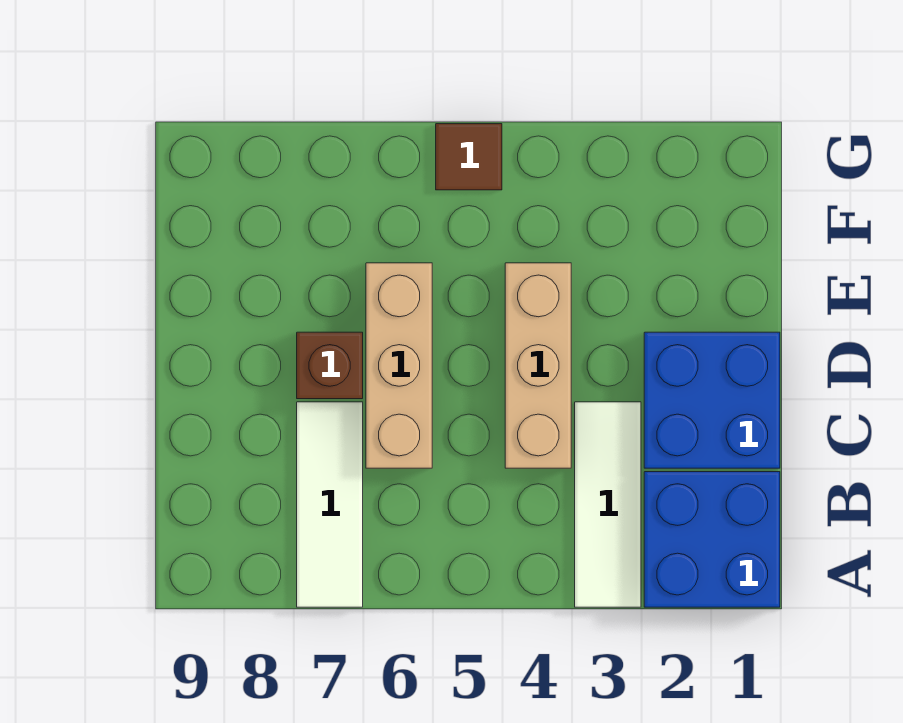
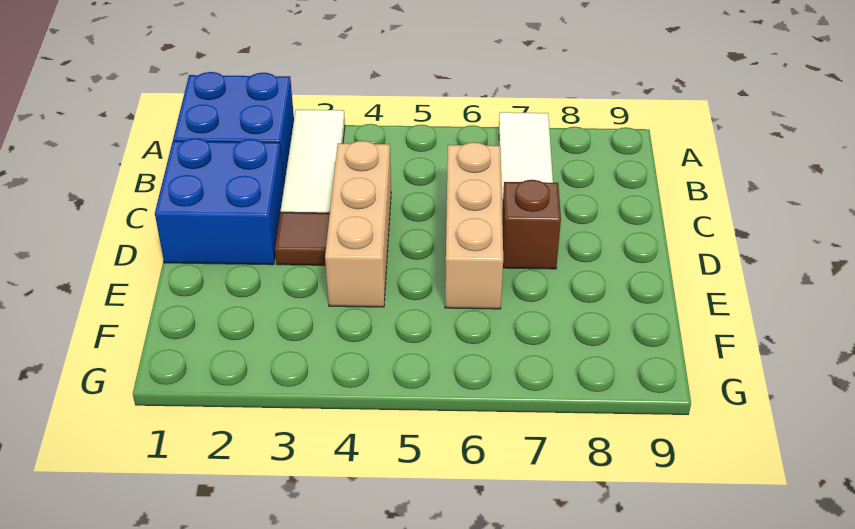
brown tile G5 level 1 -> brown tile D3 level 1

